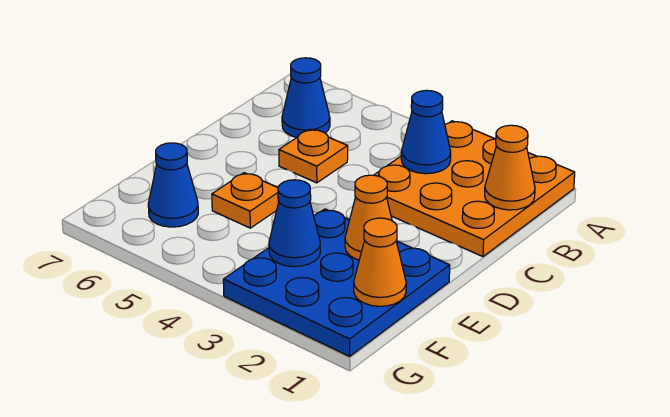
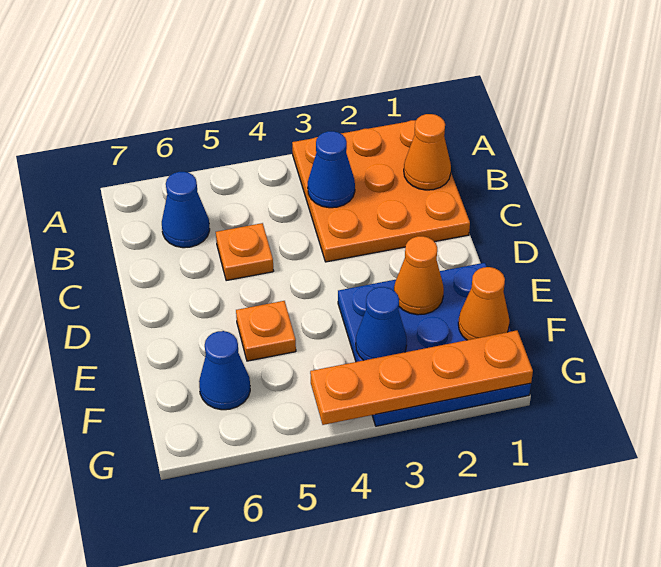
none -> orange plate G1:G4 level 2

